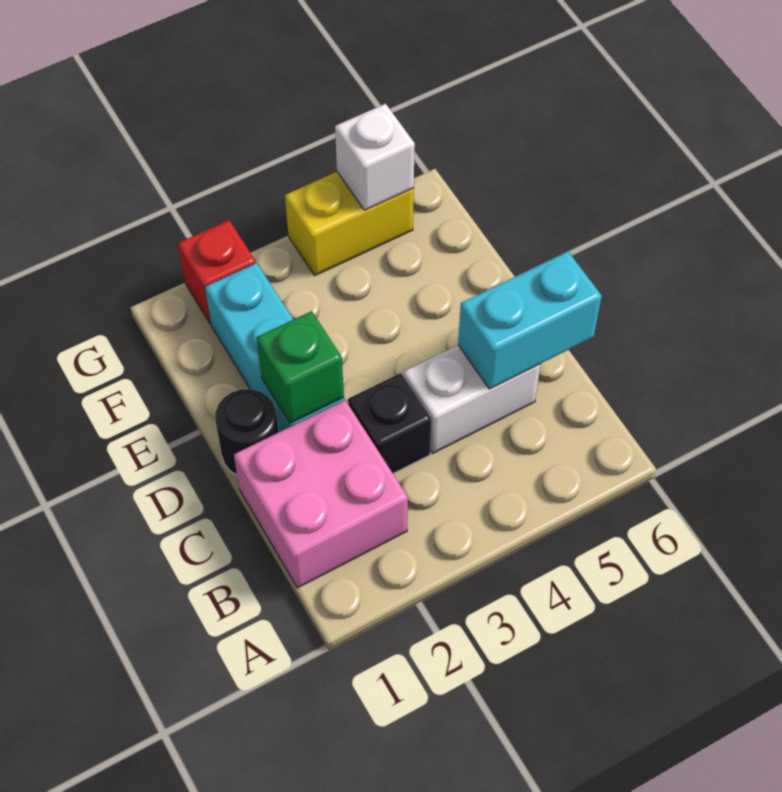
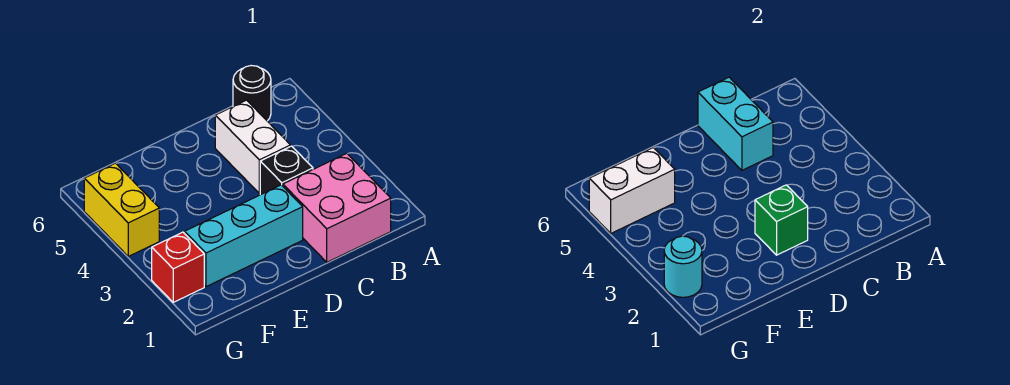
black round brick D1 level 1 -> black round brick B6 level 1
none -> cyan round brick G2 level 2
white brick G5 level 2 -> white brick F5:G5 level 2

